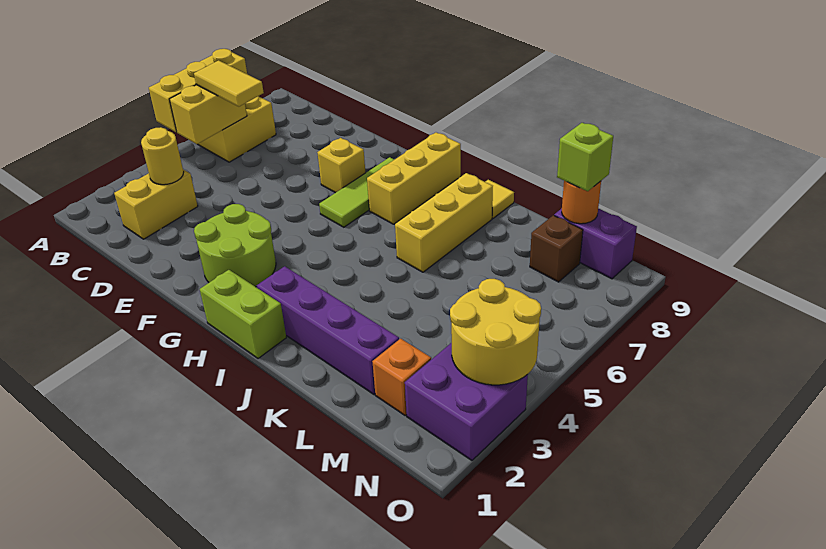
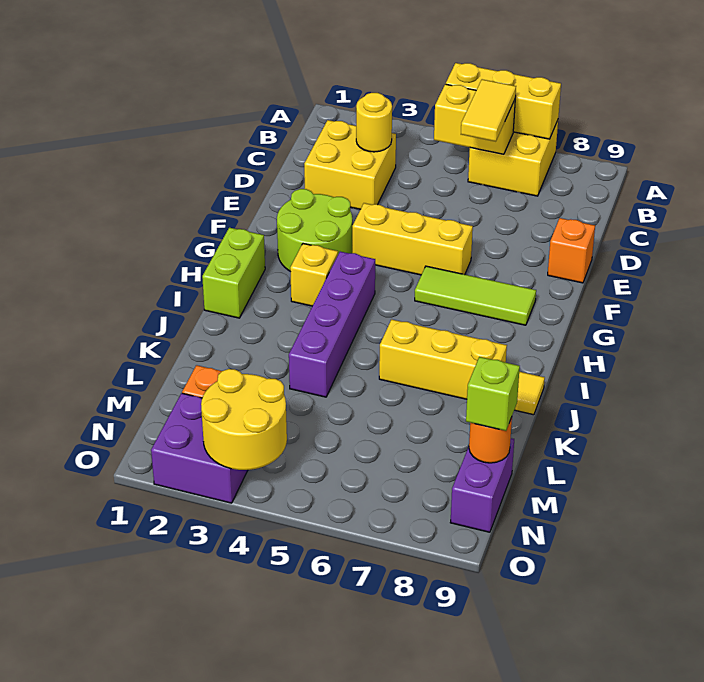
yellow brick C2:C3 level 1 -> yellow brick C2:D3 level 1
none -> orange brick E9 level 1
yellow brick F7 level 1 -> yellow brick H3 level 1
yellow brick H7:H9 level 1 -> yellow brick F4:F6 level 1
purple brick I2:L2 level 1 -> purple brick H4:K4 level 1
brown brick M8 level 1 -> none

